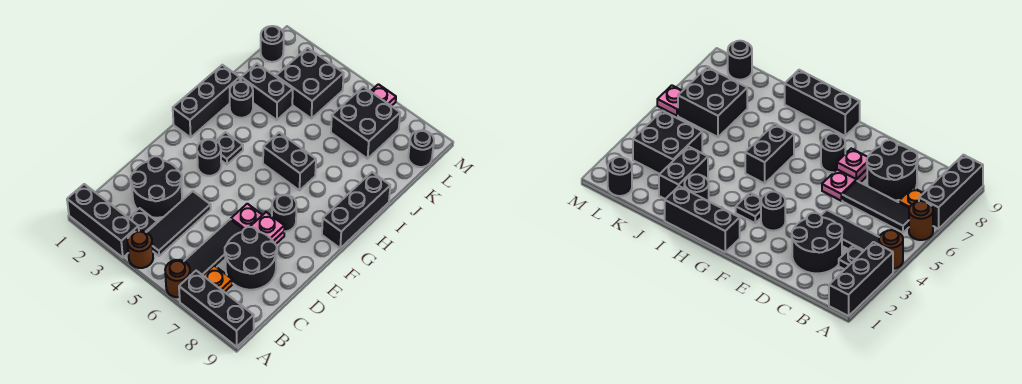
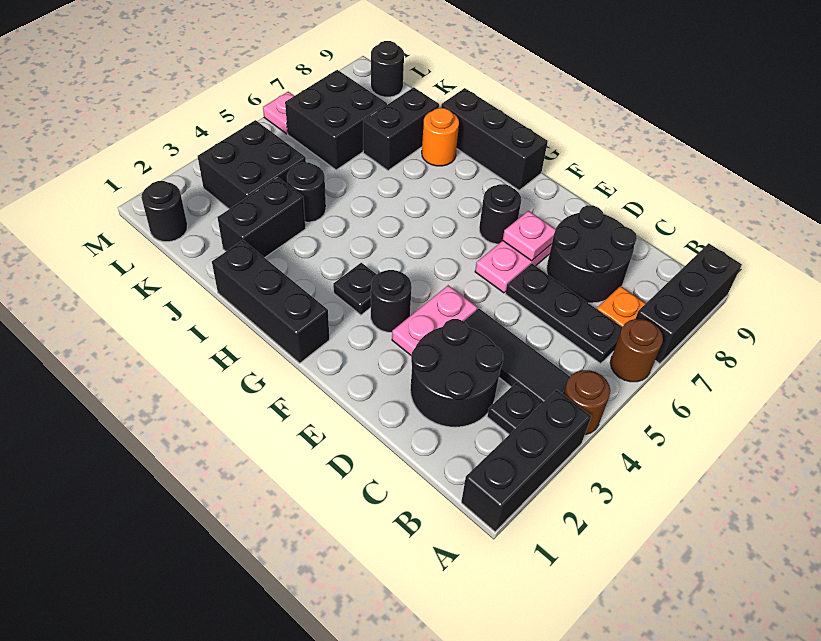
black tile B6:D6 level 1 -> black plate B6:D6 level 1
none -> pink plate E3:E4 level 1
black brick H5:H6 level 1 -> black brick J7:J8 level 1
black round brick I2 level 1 -> black round brick J4 level 1
none -> orange round brick I8 level 1

